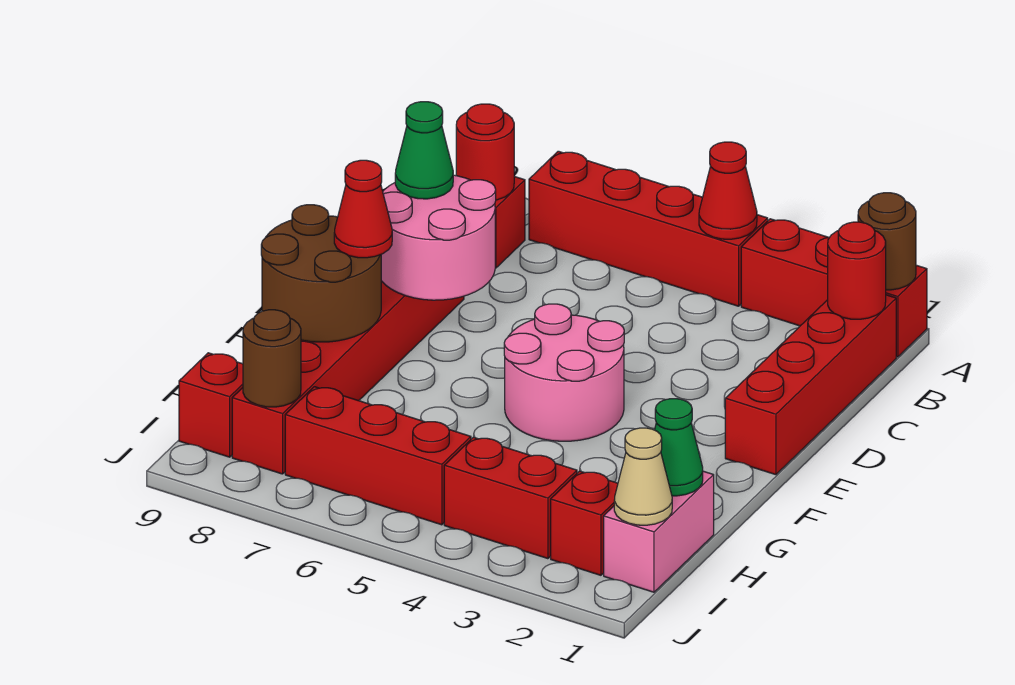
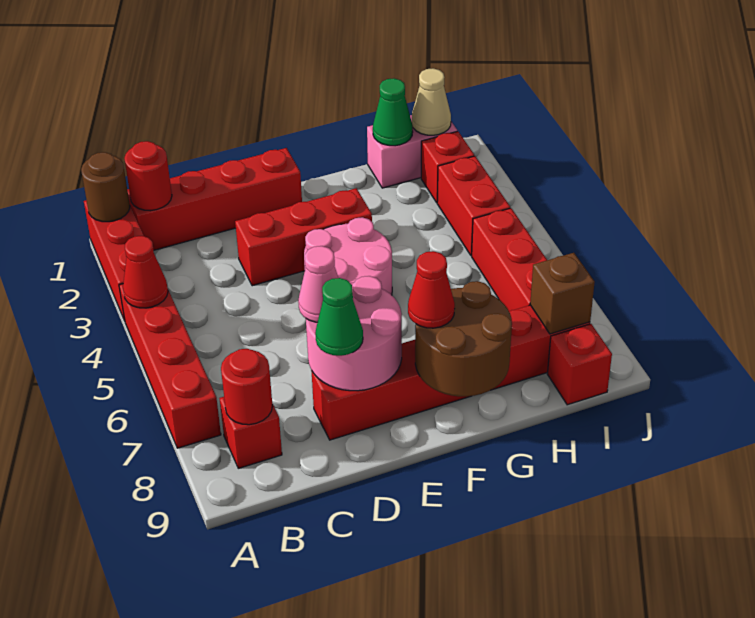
none -> red brick D3:F3 level 1
none -> pink cone D7 level 3
brown round brick I8 level 2 -> brown brick I8 level 2

